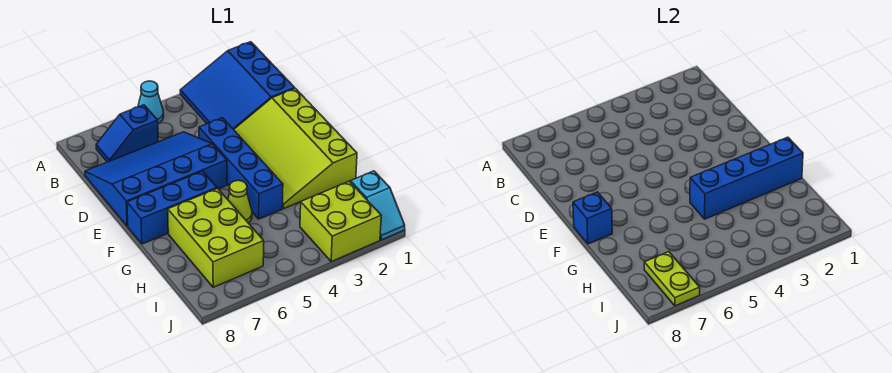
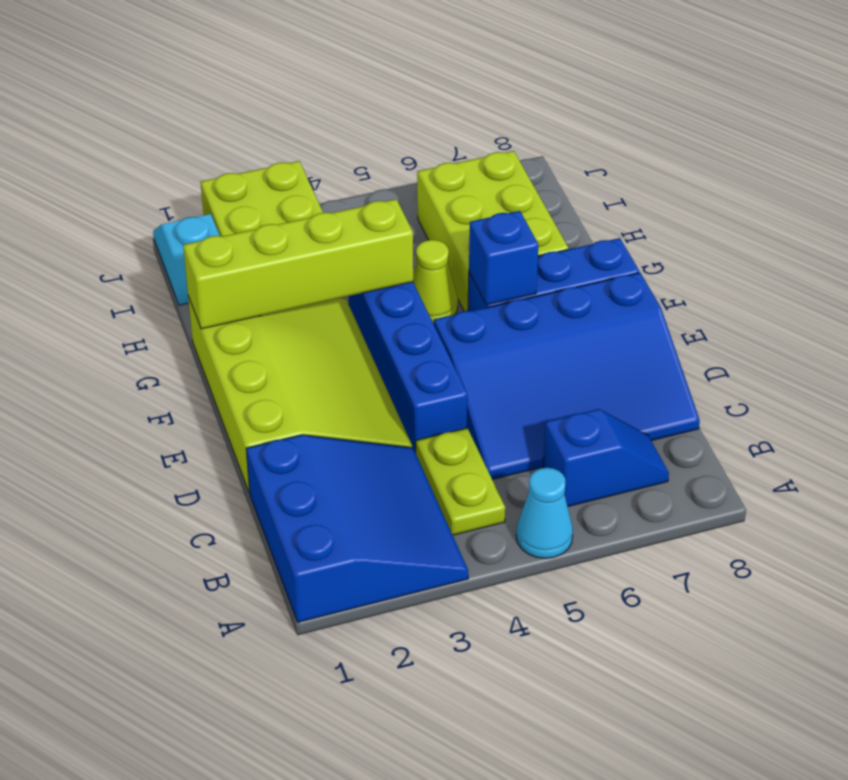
blue brick F8 level 2 -> blue brick F6 level 2
blue brick G1:G4 level 2 -> lime brick G1:G4 level 2
lime plate I7:J7 level 2 -> lime plate B4:C4 level 1

